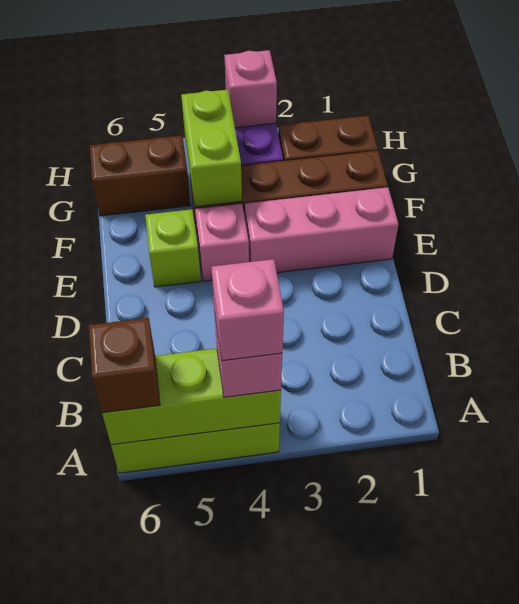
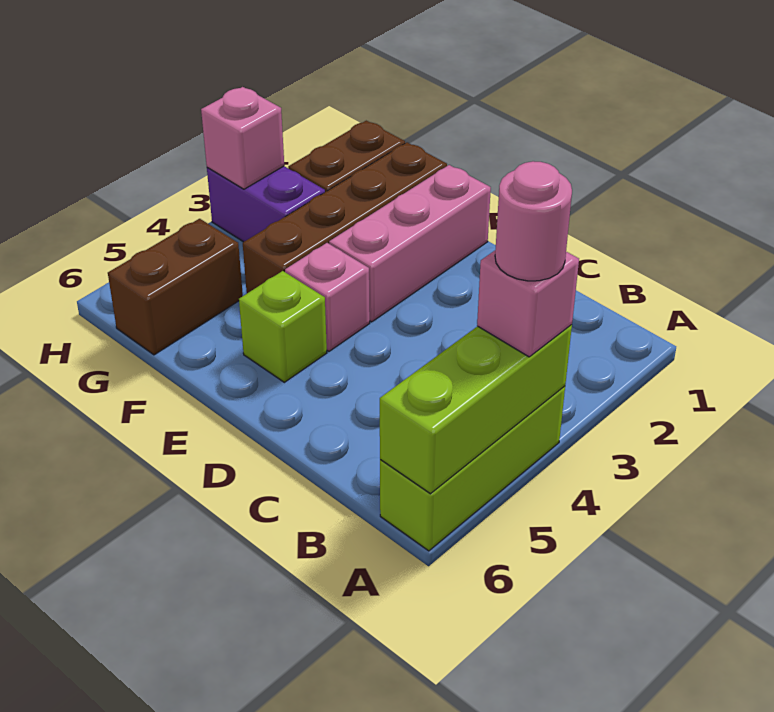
pink brick A4 level 4 -> pink round brick A4 level 4
brown brick A6 level 3 -> none
lime brick F4:G4 level 2 -> none

